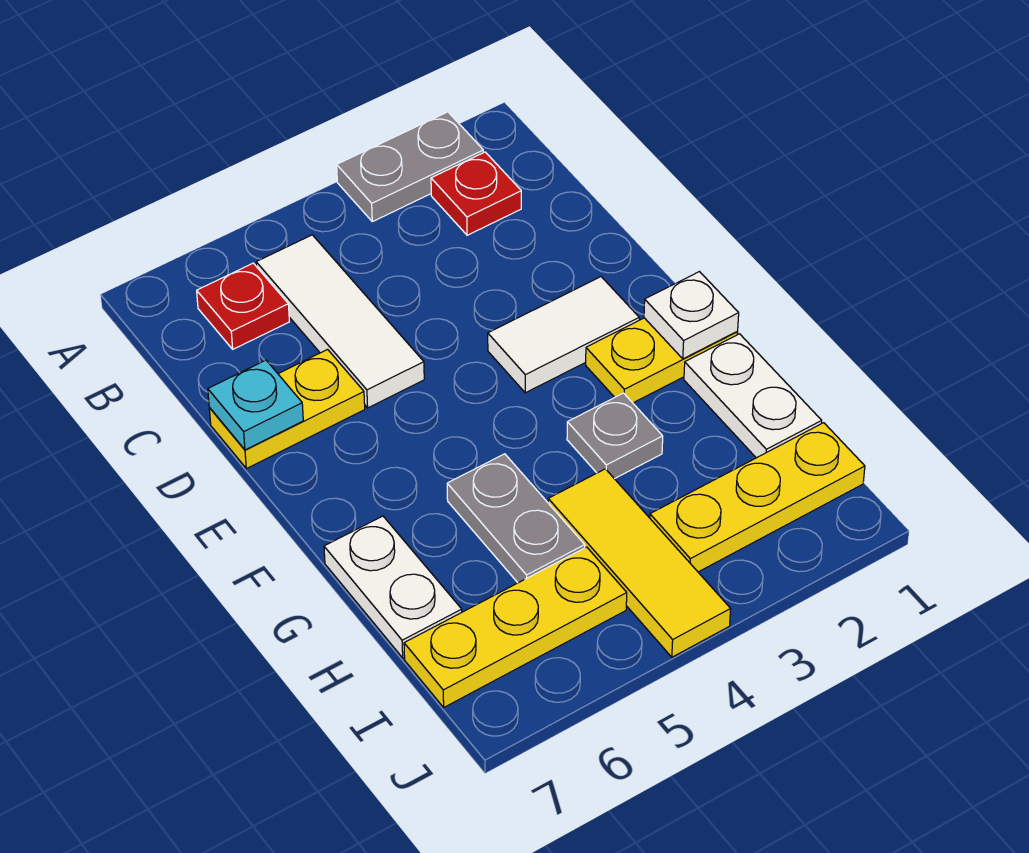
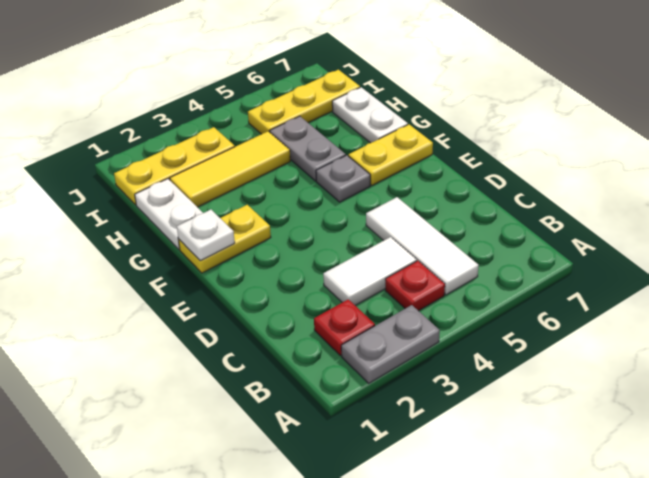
red plate B6 level 1 -> red plate B4 level 1
yellow plate D6:D7 level 1 -> yellow plate F6:F7 level 1
cyan plate D7 level 2 -> none
white tile E2:E3 level 1 -> white tile C3:C4 level 1
grey plate G3 level 1 -> grey plate F5 level 1
yellow tile H4:J4 level 1 -> yellow tile H2:H4 level 1

